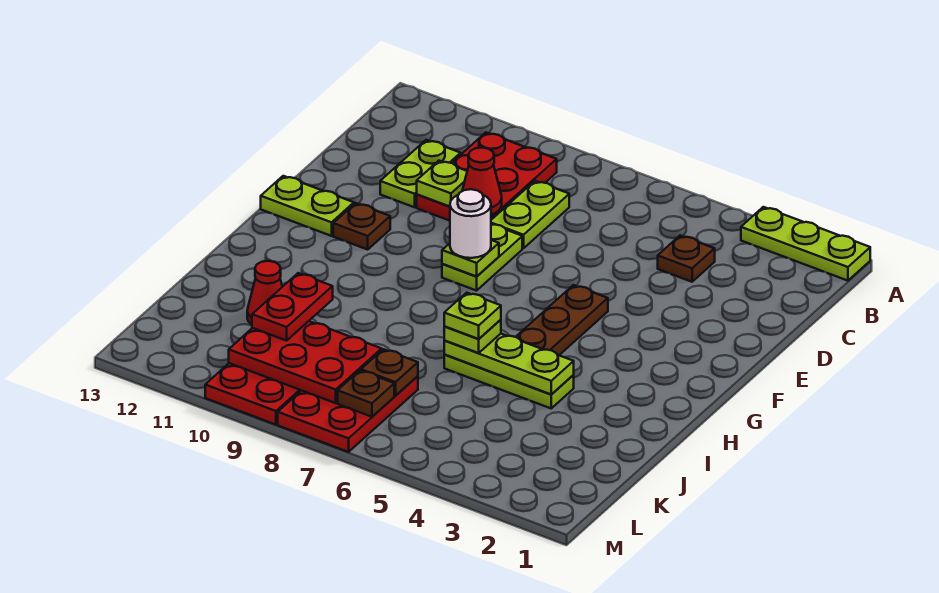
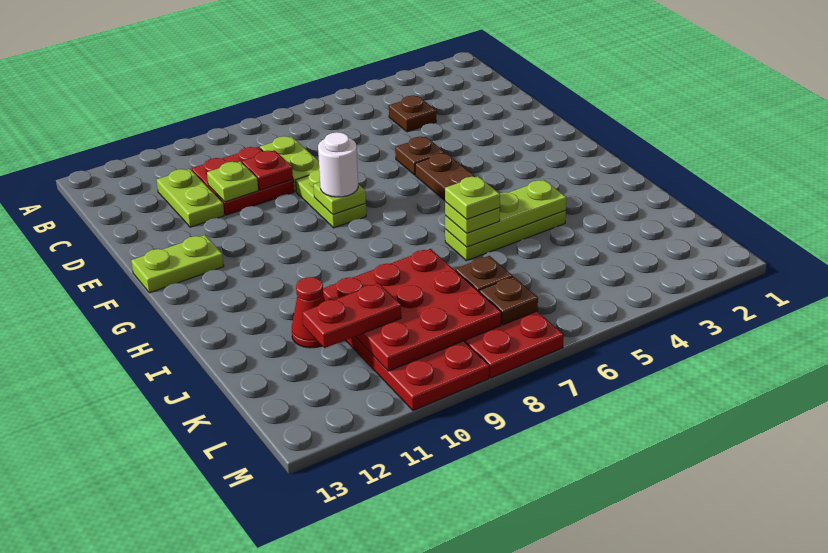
lime plate A1:A3 level 1 -> none
red plate B9:D10 level 1 -> red plate C9:D10 level 1
red cone D9 level 2 -> red plate D9 level 2
brown plate F11 level 1 -> brown plate E5 level 1
red plate J10:K10 level 3 -> red plate K10:K11 level 3
red plate K8:L10 level 2 -> red plate J8:L10 level 2

